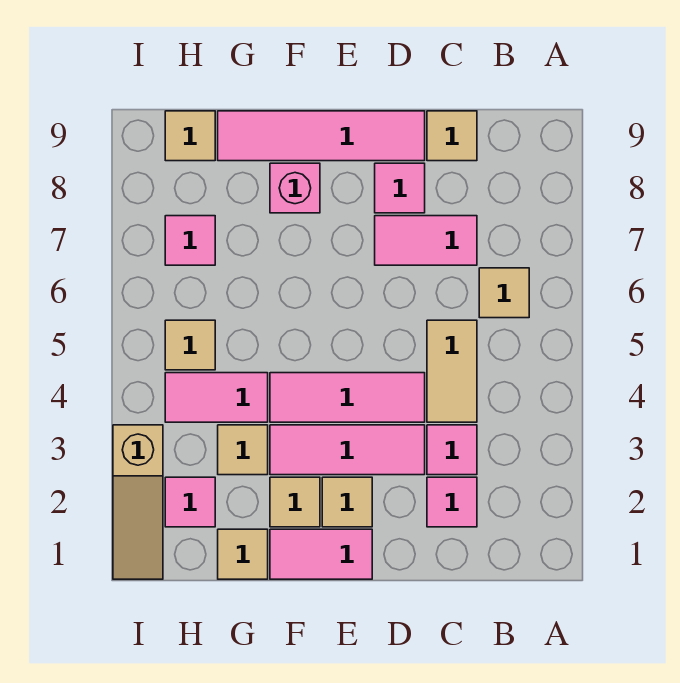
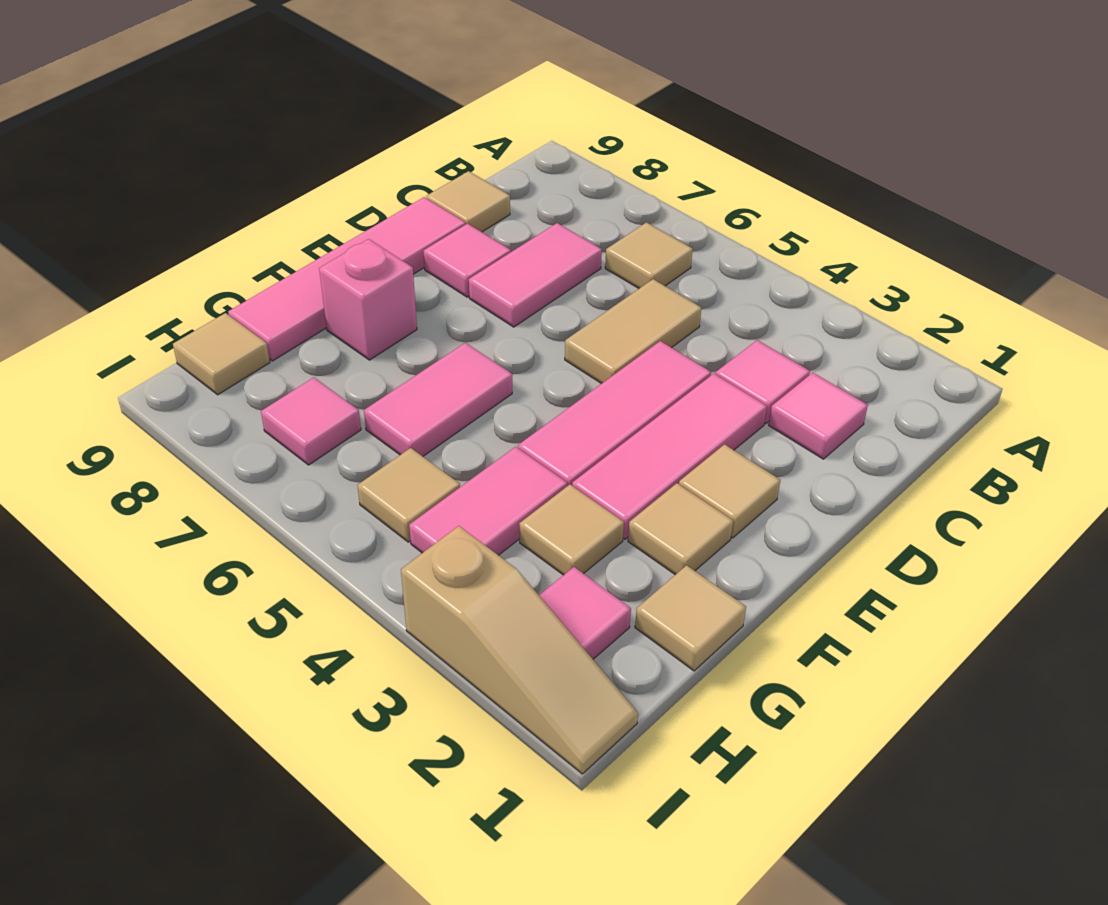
tan tile C4:C5 level 1 -> tan tile C5:D5 level 1
pink tile E1:F1 level 1 -> pink tile F6:G6 level 1

